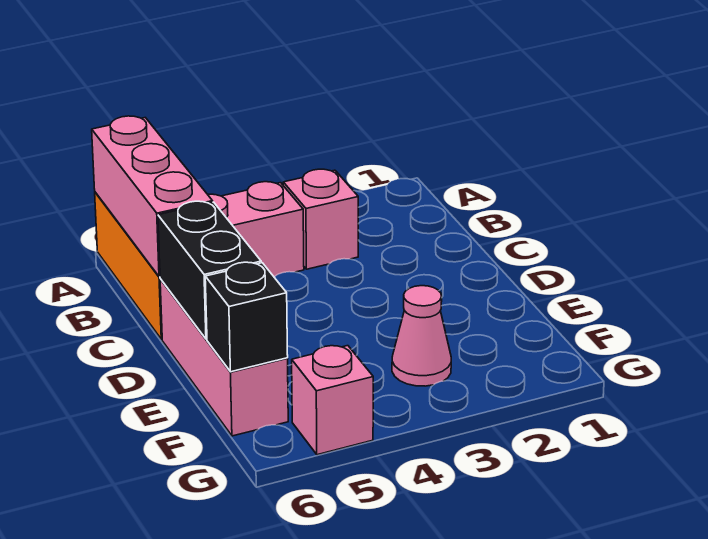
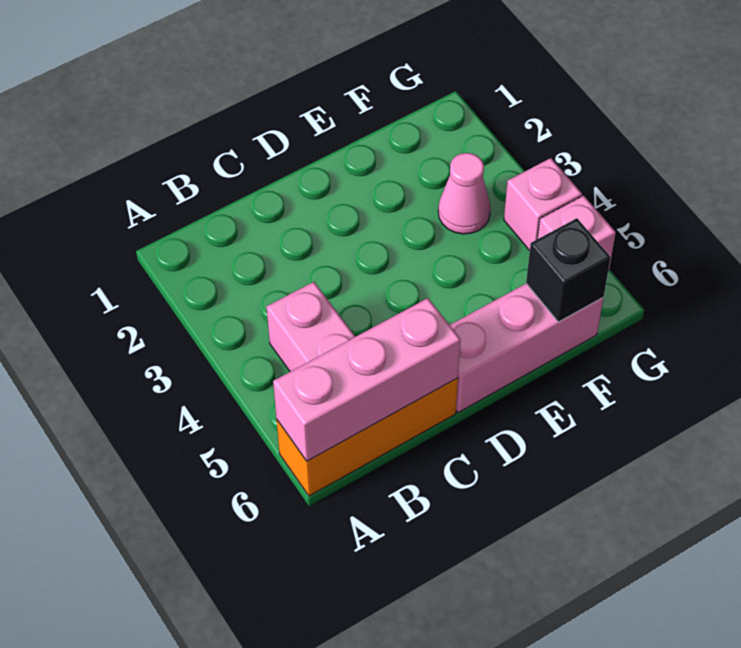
pink brick B3 level 1 -> pink brick G4 level 1
black brick D6:E6 level 2 -> none

